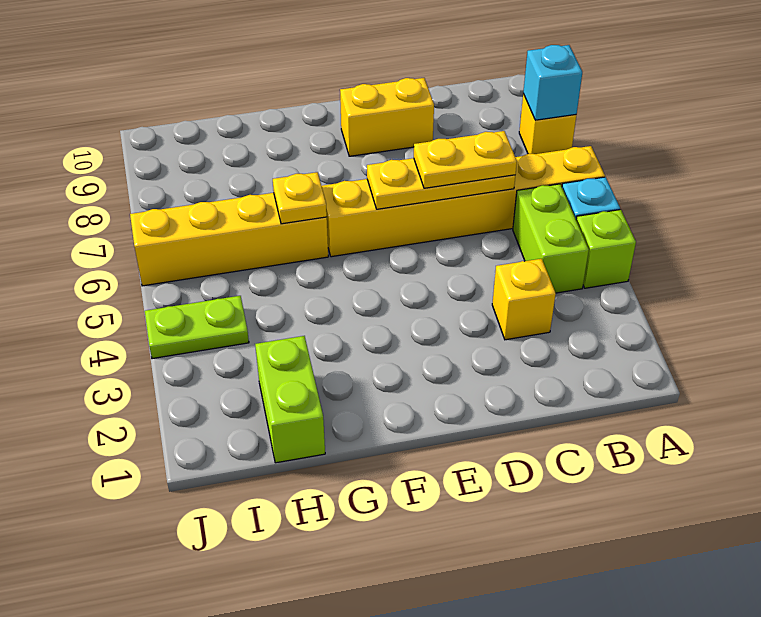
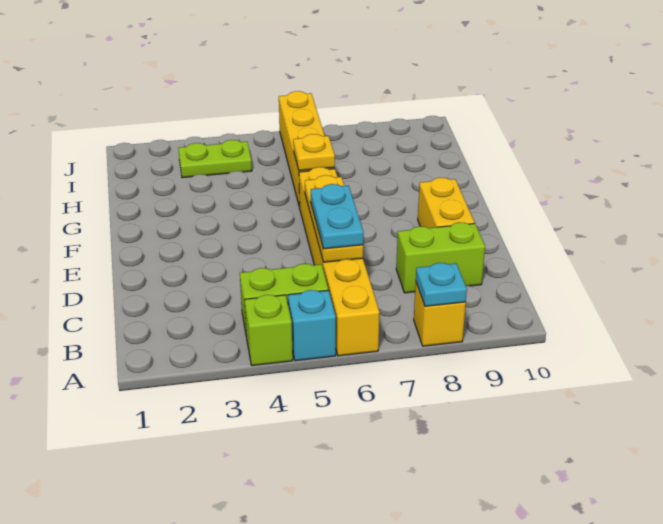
cyan brick A8 level 2 -> cyan plate A8 level 2
yellow brick C3 level 1 -> none
yellow plate C6:D6 level 3 -> cyan plate C6:D6 level 3
lime brick H1:H2 level 1 -> lime brick C8:C9 level 1
lime plate I4:J4 level 1 -> lime plate I3:I4 level 1

